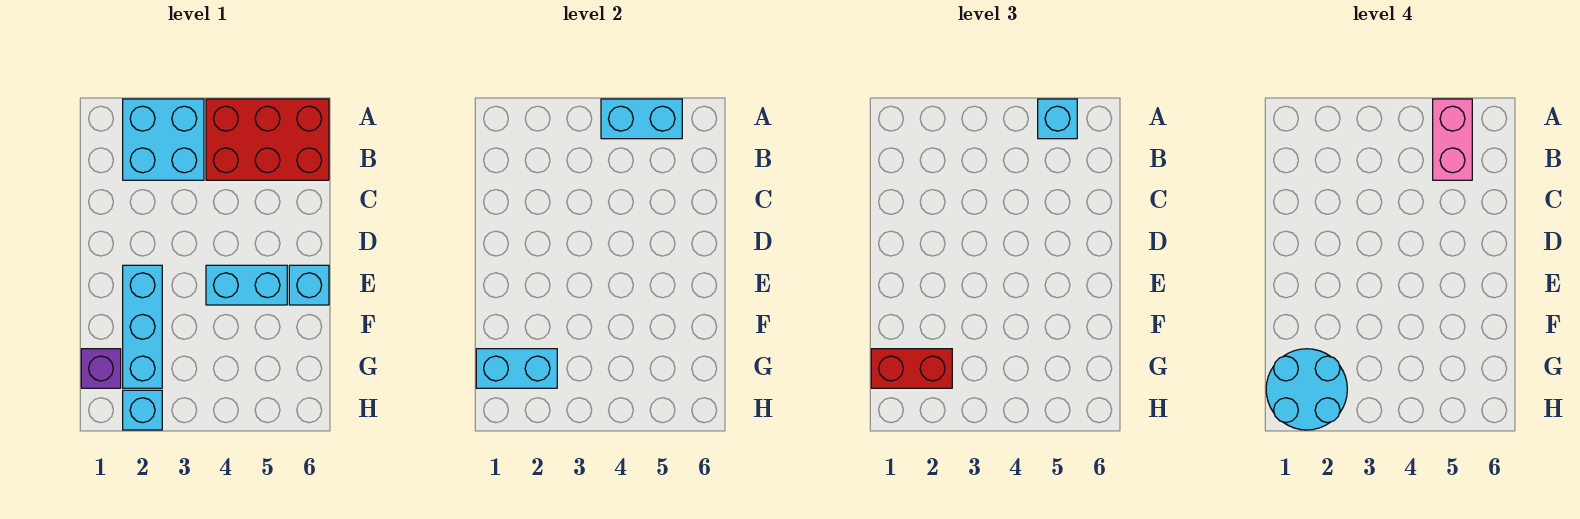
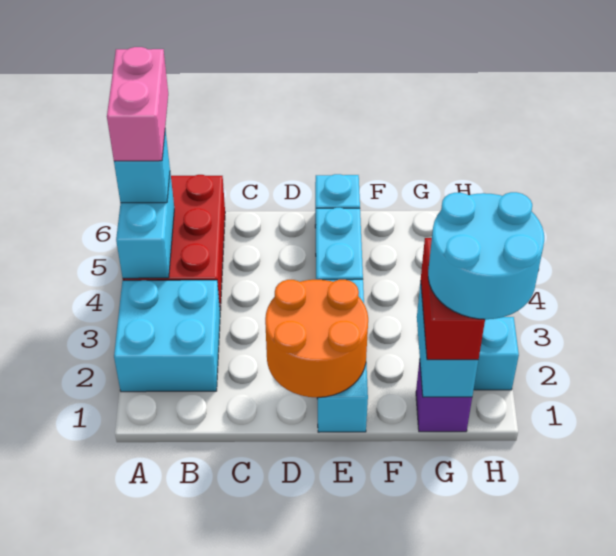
pink brick A5:B5 level 4 -> pink brick A5:A6 level 4
none -> orange round brick D1:E2 level 2
cyan brick E2:G2 level 1 -> cyan brick E1:E3 level 1

